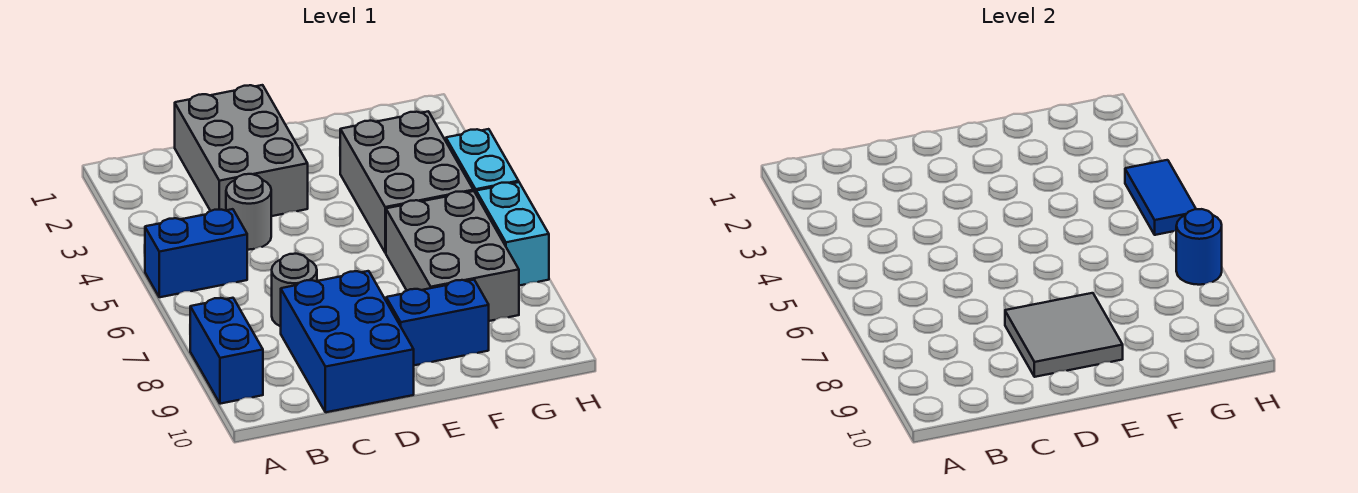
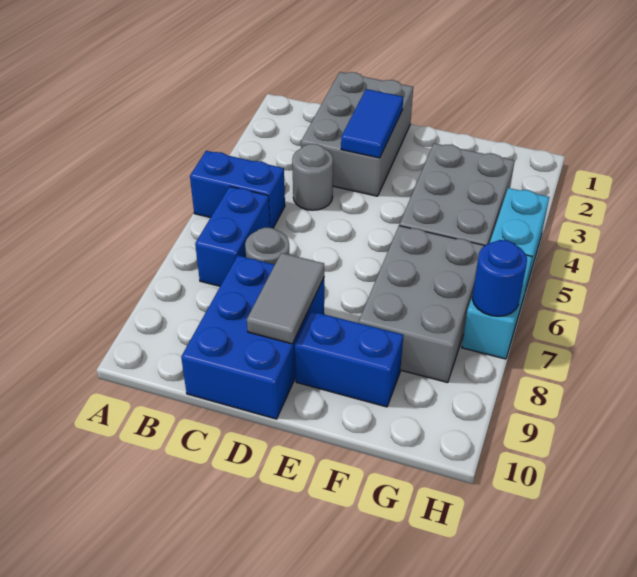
blue brick A8:A9 level 1 -> blue brick B6:B7 level 1
grey tile D8:E9 level 2 -> grey tile D8:D9 level 2
blue tile H4:H5 level 2 -> blue tile D2:D3 level 2

